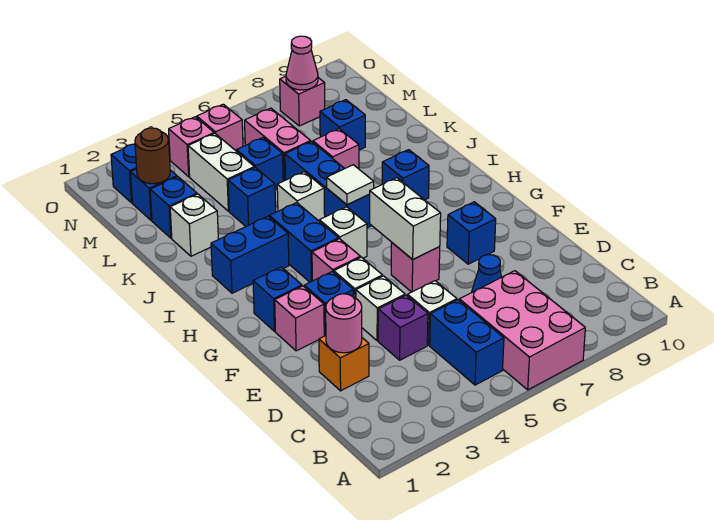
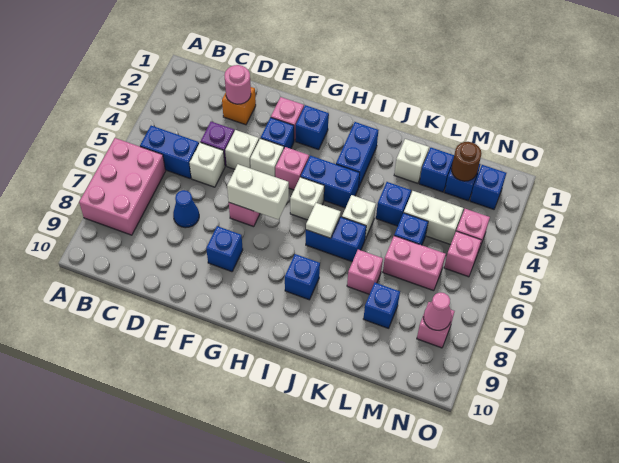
pink brick A6:C7 level 1 -> pink brick A6:B8 level 1
blue brick I6:K6 level 1 -> blue brick I6:J6 level 1

